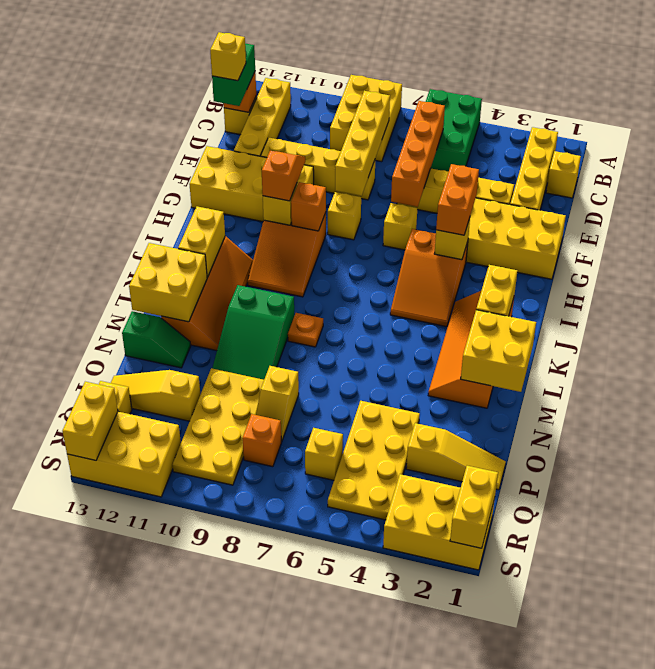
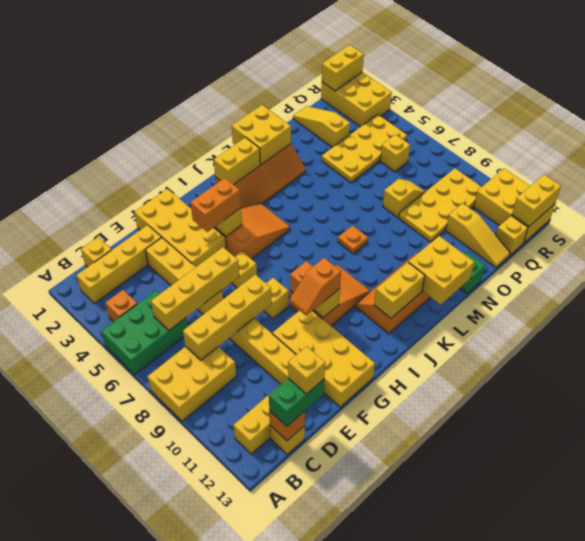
orange brick C6:F6 level 2 -> yellow brick C6:F6 level 2
green slope L9:N10 level 1 top L -> none
orange brick Q8 level 1 -> orange brick B4 level 1

